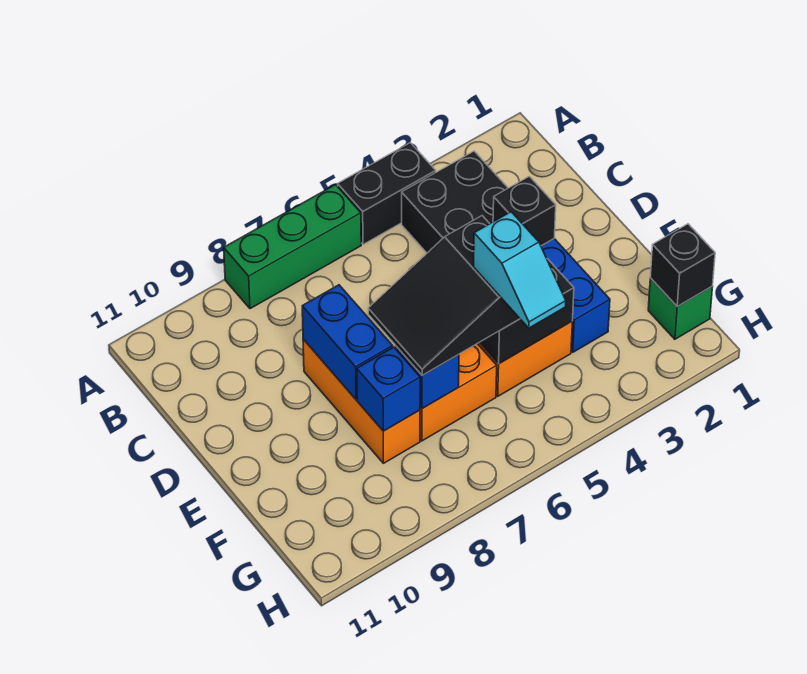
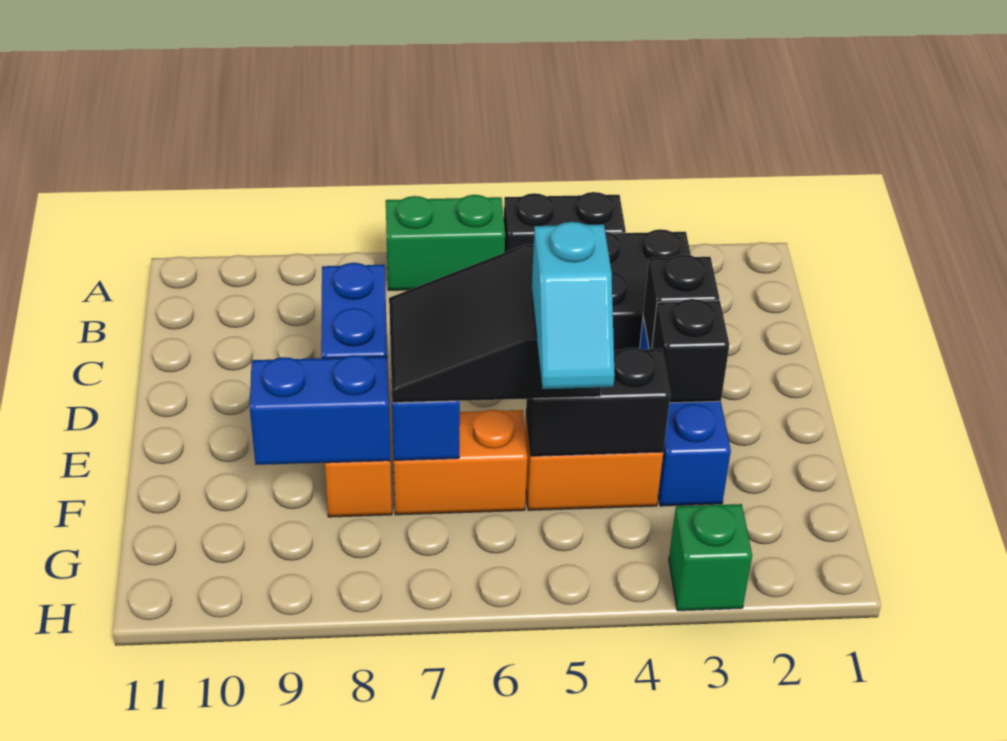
green brick A6:A8 level 1 -> green brick A6:A7 level 1
blue brick F8 level 2 -> blue brick F8:F9 level 2
green brick G1 level 1 -> green brick H3 level 1
black brick G1 level 2 -> black brick E3 level 2

